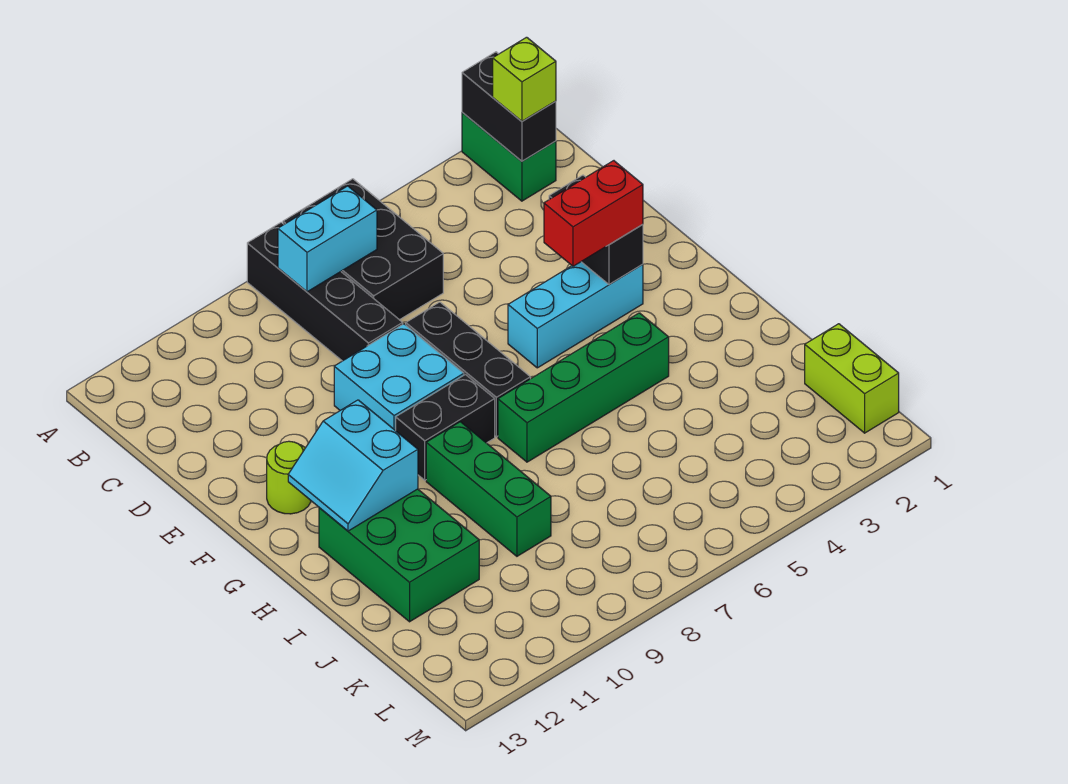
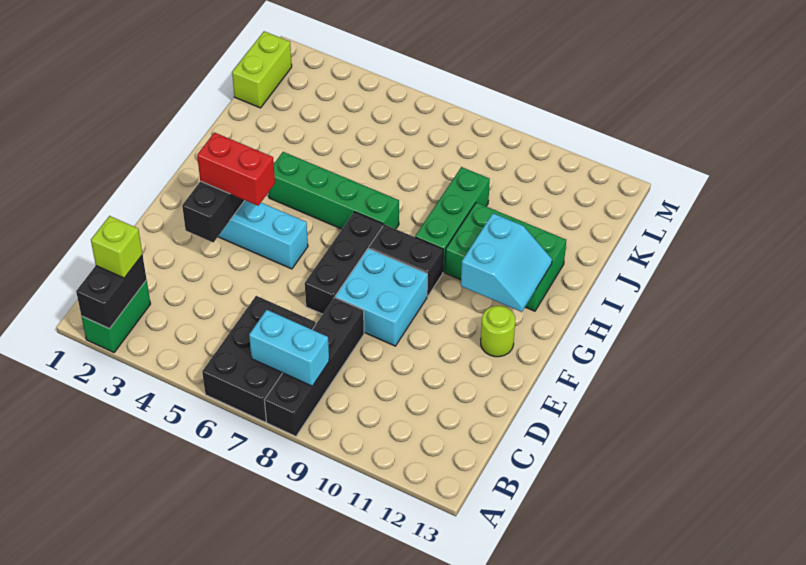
green brick H11:J12 level 1 -> green brick H10:I12 level 1

